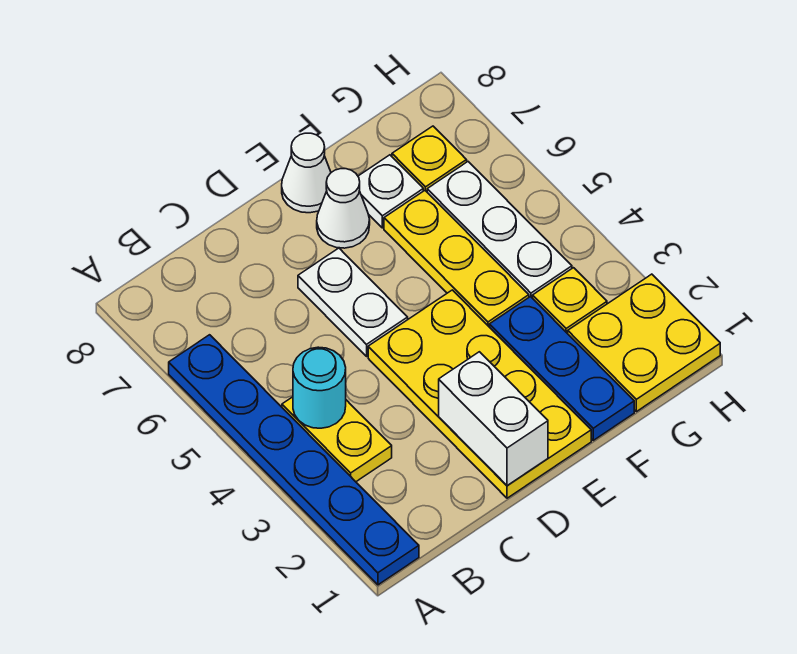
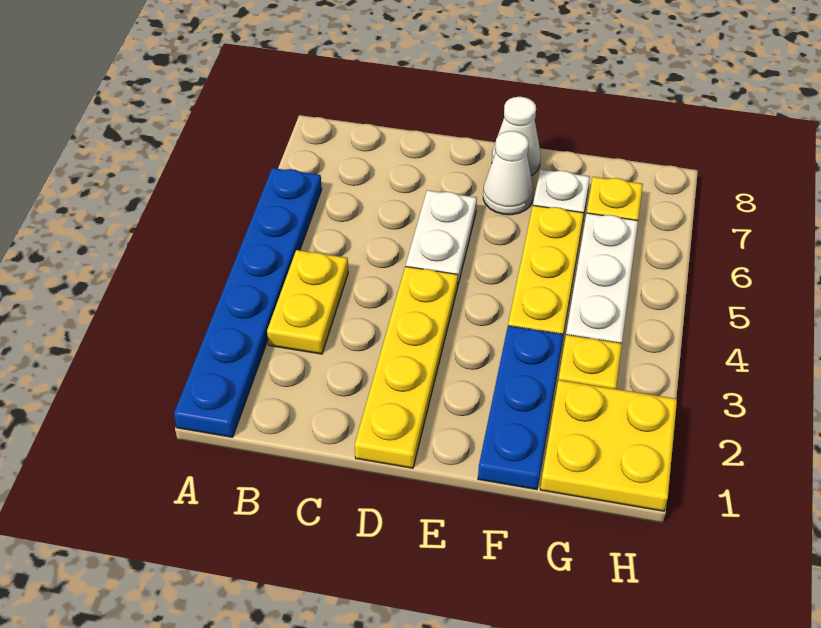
cyan round brick B4 level 2 -> none
yellow plate D1:E4 level 1 -> yellow plate D1:D4 level 1
white brick D1:D2 level 2 -> none

